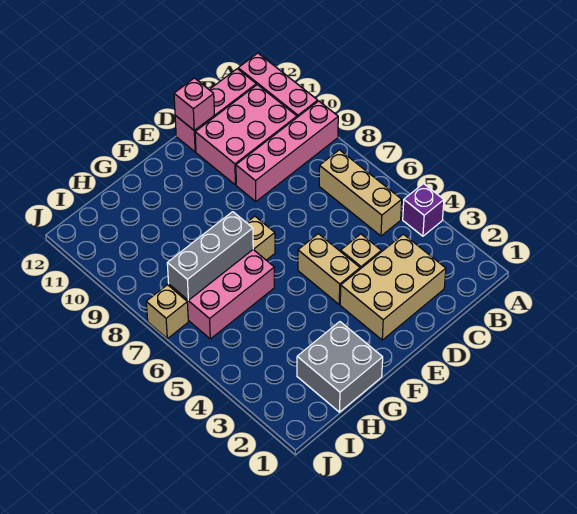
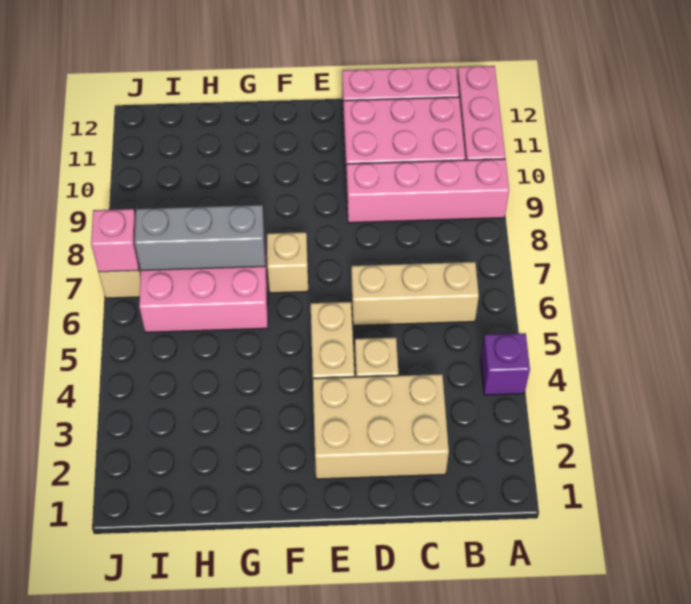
tan brick B5:B7 level 1 -> tan brick B6:D6 level 1
pink brick D12 level 2 -> pink brick J7 level 2
grey brick G1:H2 level 1 -> none

